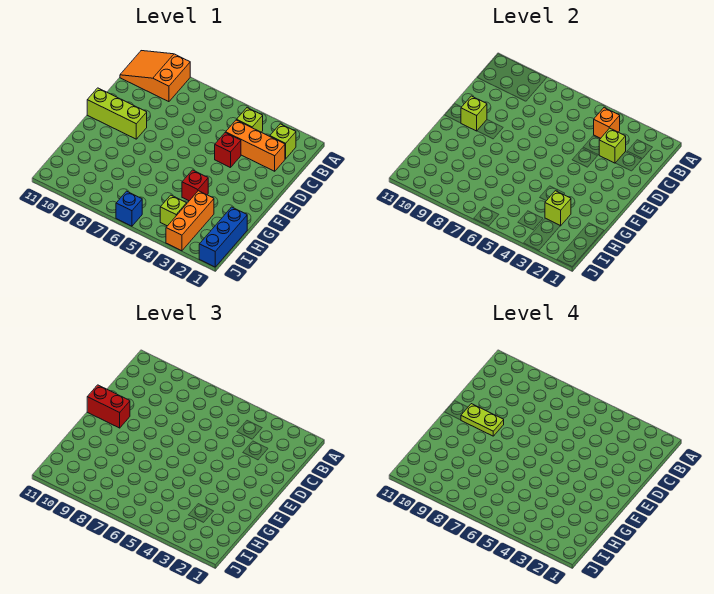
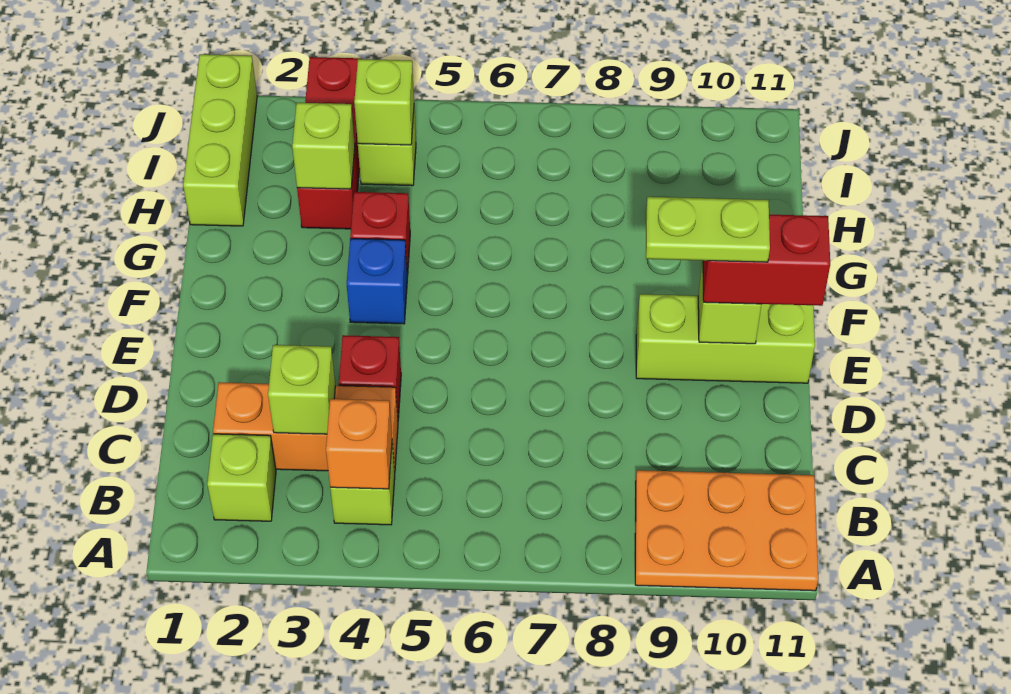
orange slope A9:B11 level 1 top 9 -> orange plate A9:B11 level 1
blue brick H1:J1 level 1 -> lime brick H1:J1 level 1
orange brick H3:J3 level 1 -> red brick H3:J3 level 1
none -> lime brick I4 level 2
blue brick J6 level 1 -> blue brick F4 level 1

